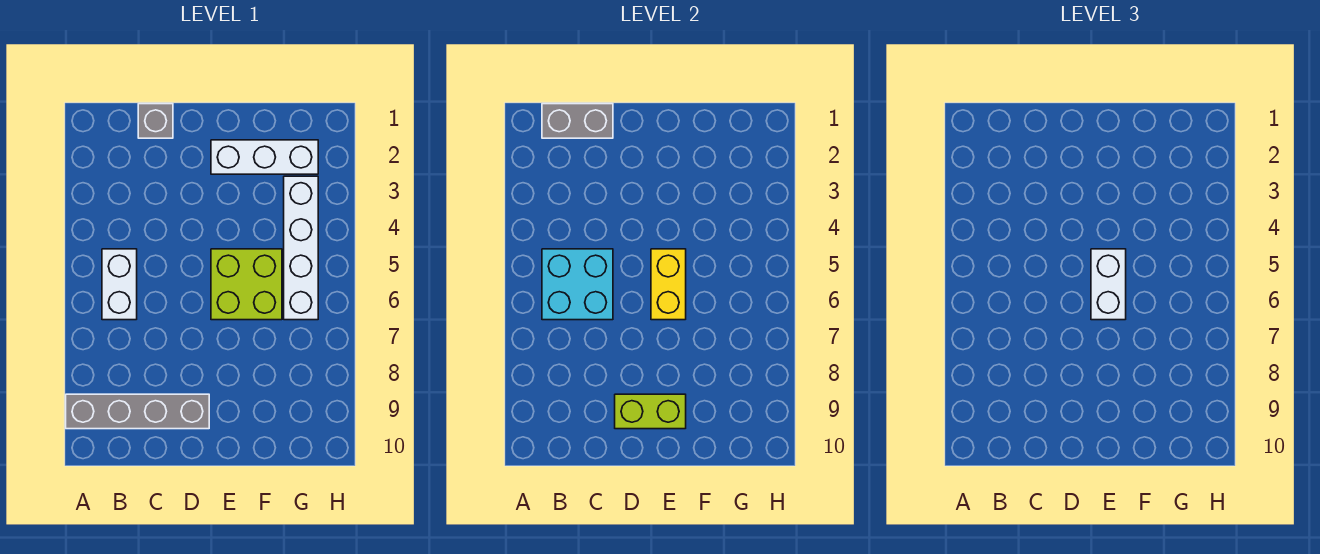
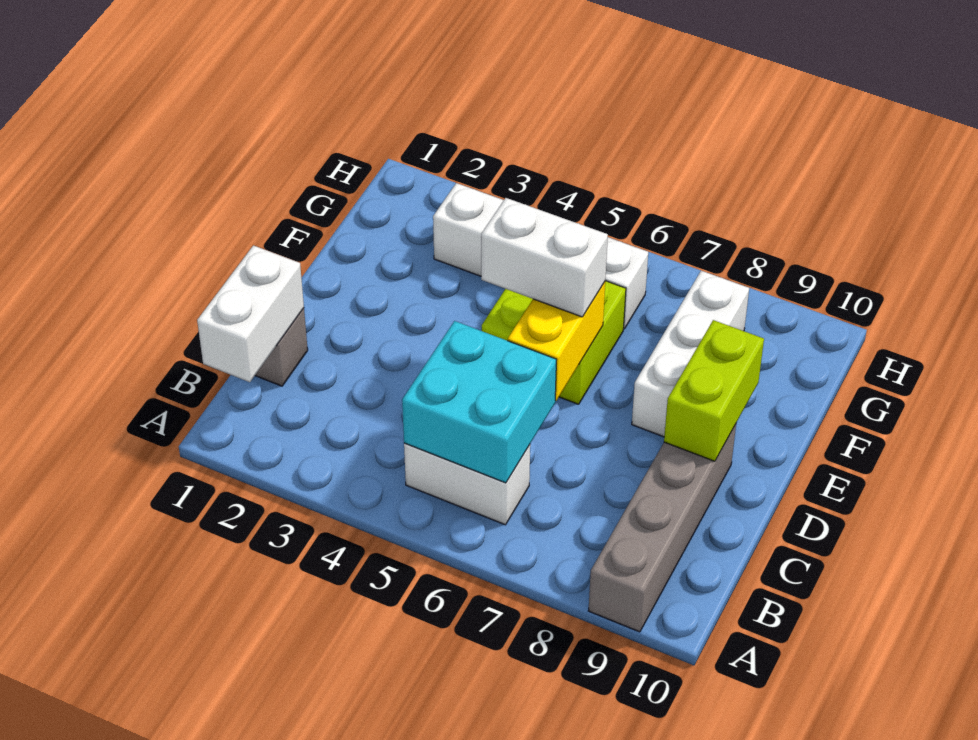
grey brick B1:C1 level 2 -> white brick B1:C1 level 2
white brick E2:G2 level 1 -> white brick E8:G8 level 1
yellow brick E5:E6 level 2 -> yellow brick D6:E6 level 2

